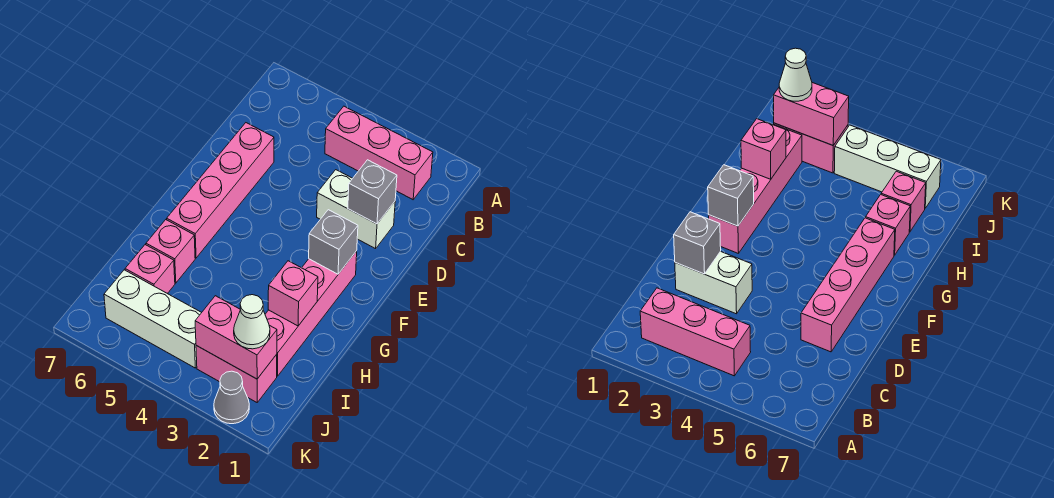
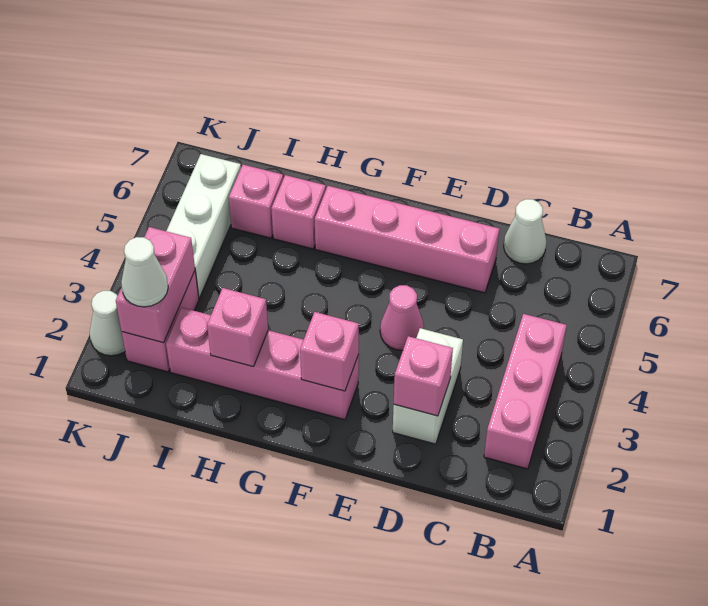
none -> white cone C7 level 1
grey brick D2 level 2 -> pink brick D2 level 2
none -> pink cone E4 level 1
grey brick F2 level 2 -> pink brick F2 level 2
grey cone K2 level 1 -> white cone K2 level 1

